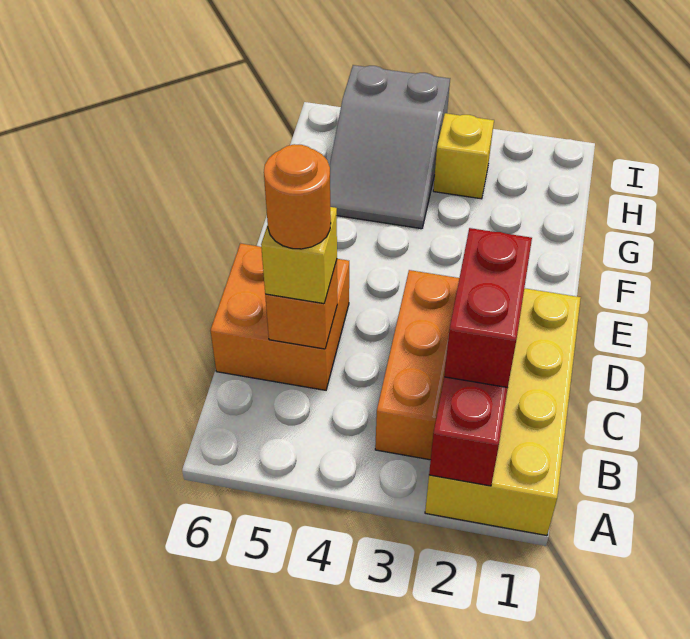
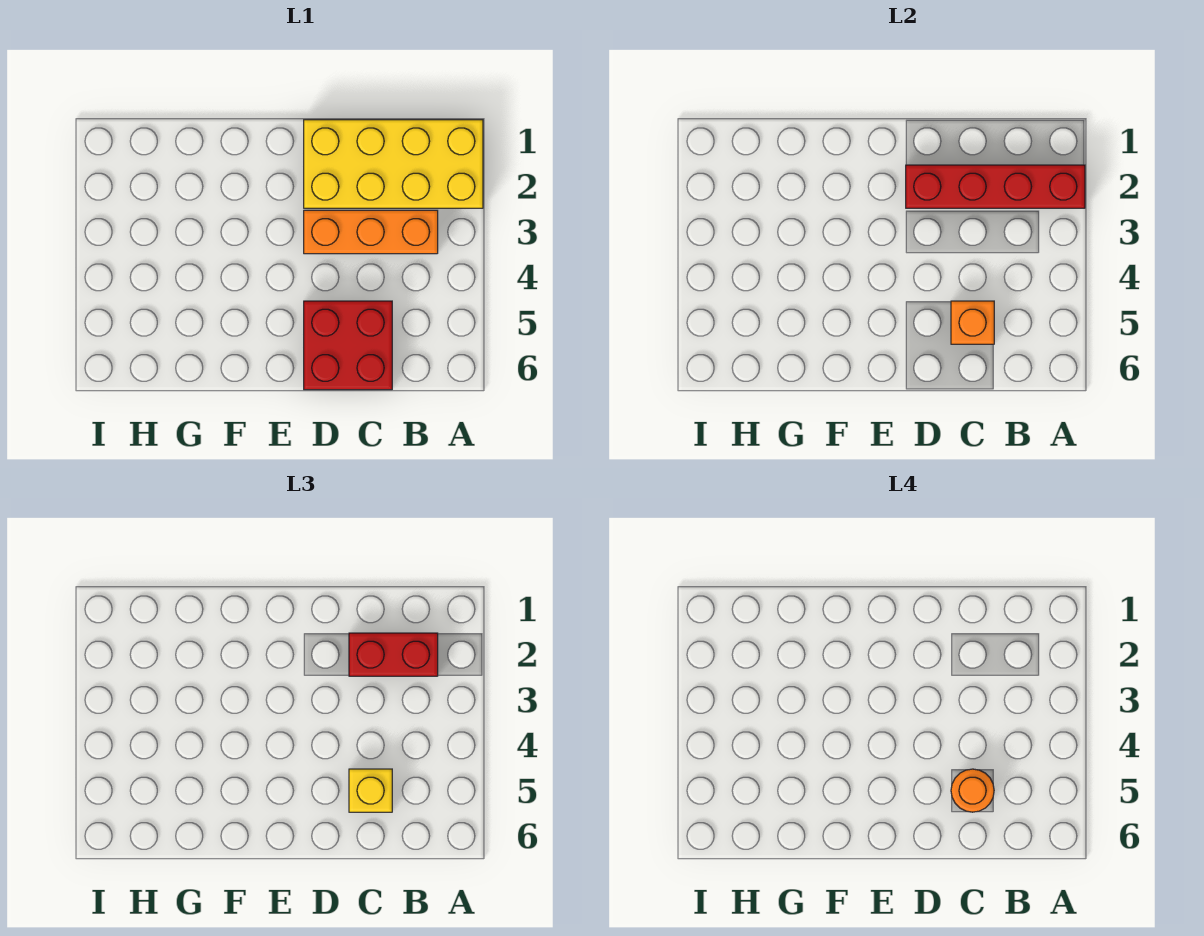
orange brick C5:D6 level 1 -> red brick C5:D6 level 1
grey slope G4:I5 level 1 top I -> none
yellow brick H3 level 1 -> none

